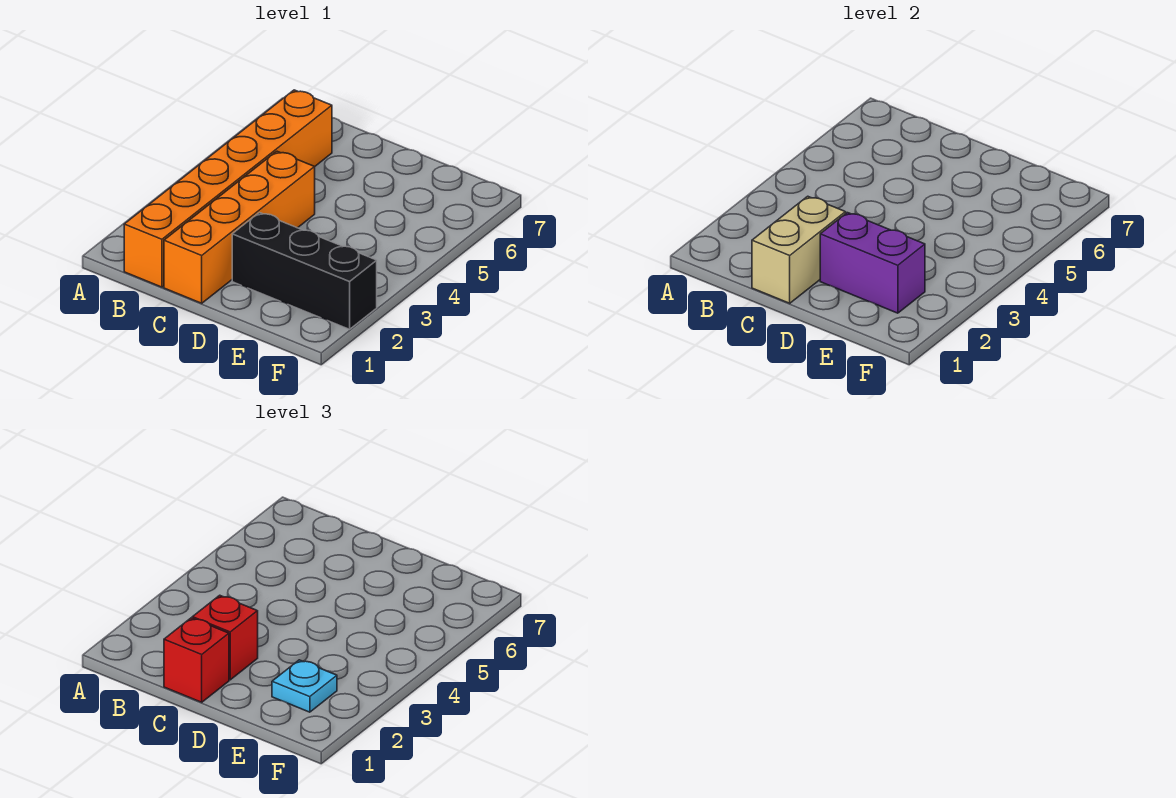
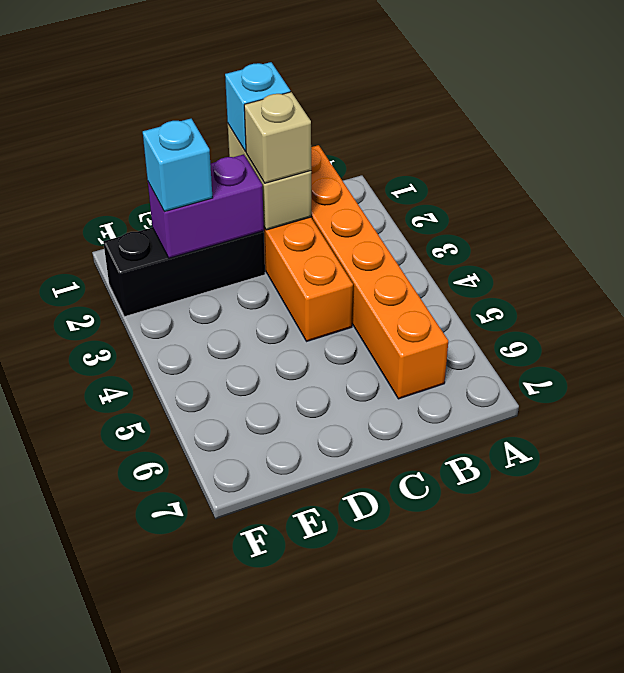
red brick C1 level 3 -> cyan brick C1 level 3
red brick C2 level 3 -> tan brick C2 level 3
cyan plate E2 level 3 -> cyan brick E2 level 3

